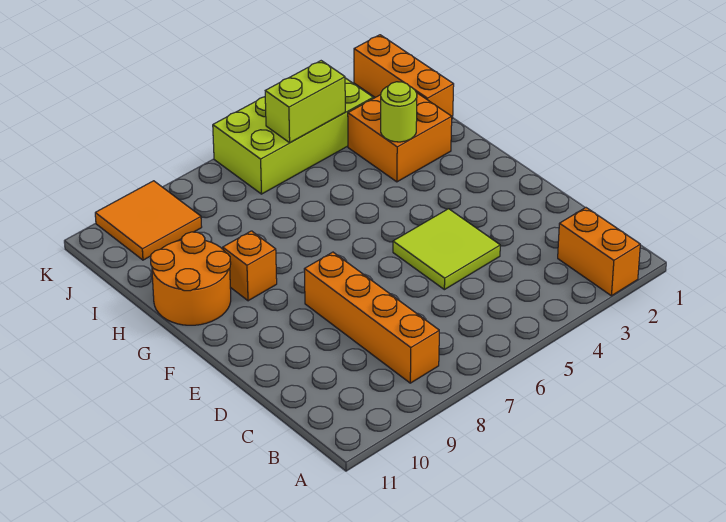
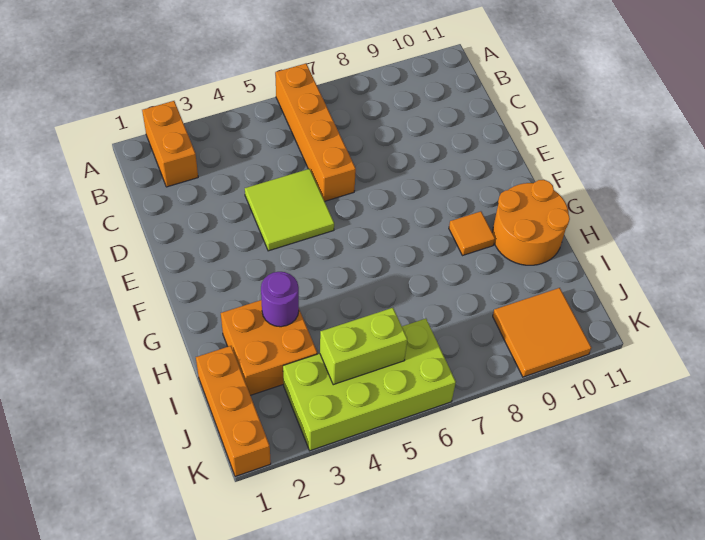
orange brick B8:E8 level 1 -> orange brick A6:D6 level 1
orange brick G9 level 1 -> orange tile G9 level 1
lime round brick H3 level 2 -> purple round brick H3 level 2

